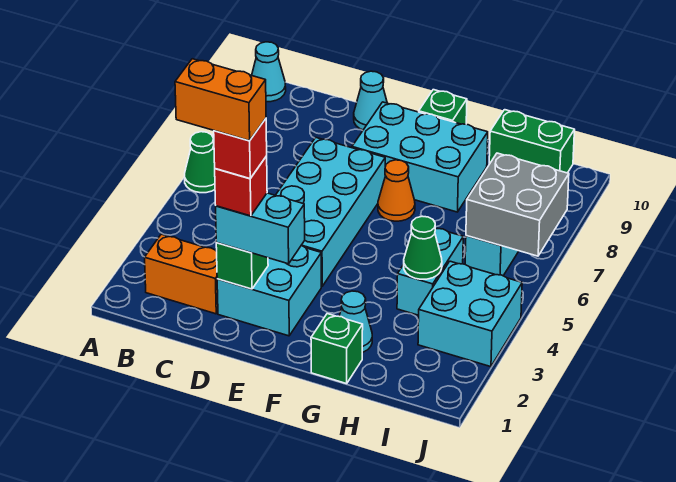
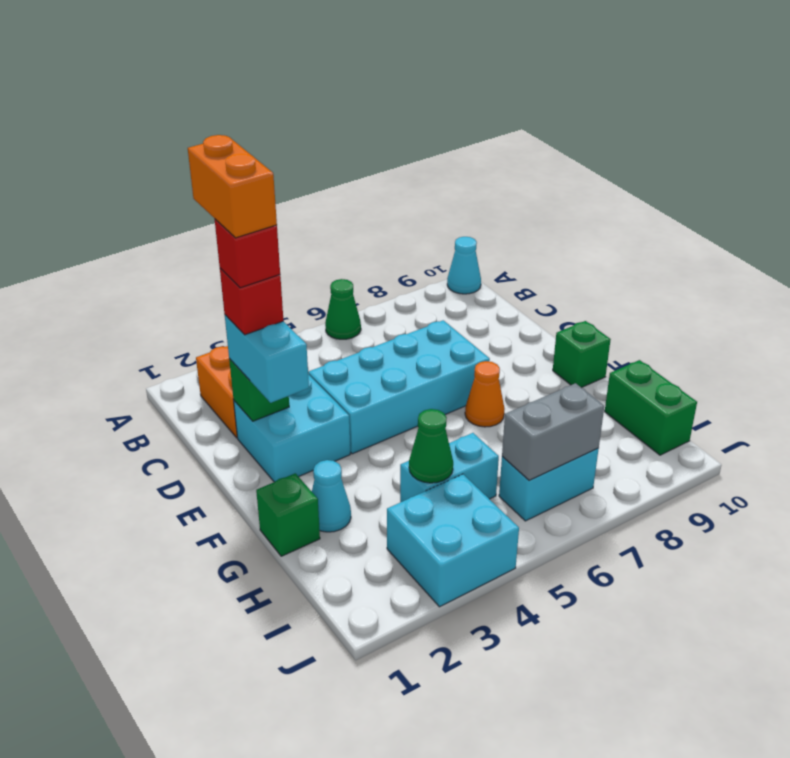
cyan cone D10 level 1 -> none
cyan brick E8:G9 level 1 -> none
grey brick I6:J7 level 2 -> grey brick I6:I7 level 2

